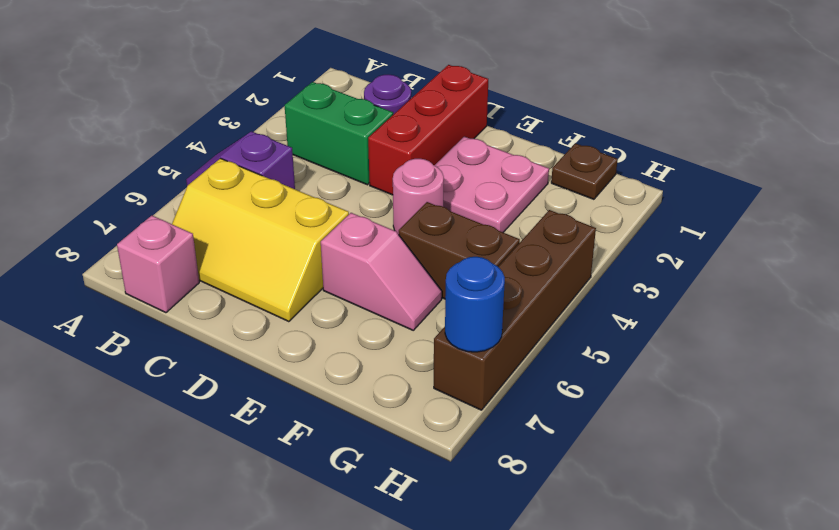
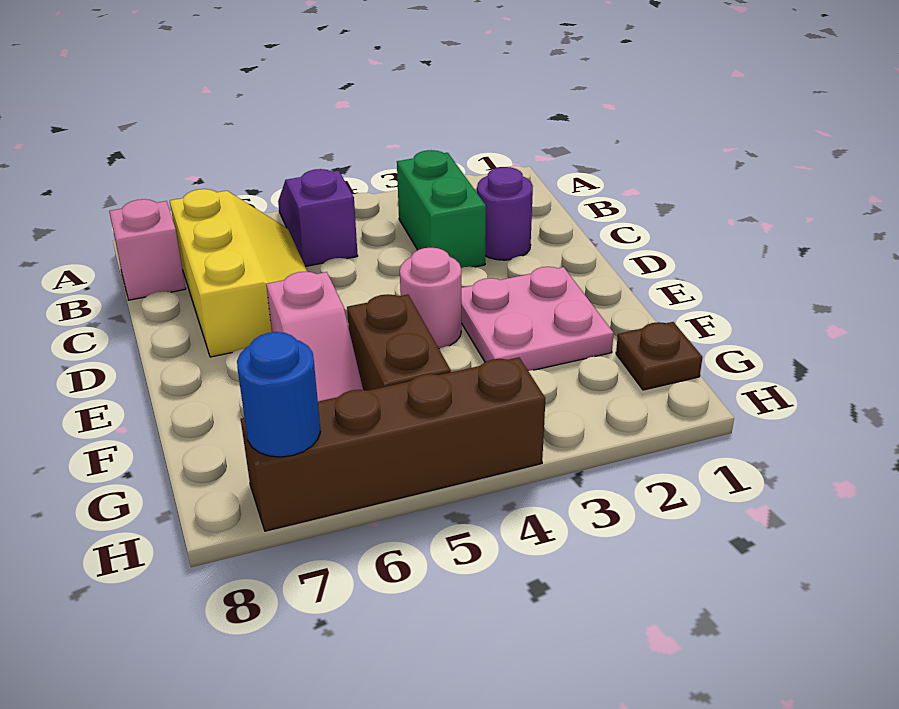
yellow slope B6:D7 level 1 top 6 -> yellow slope B6:D7 level 1 top 7
red brick D1:D3 level 1 -> none

